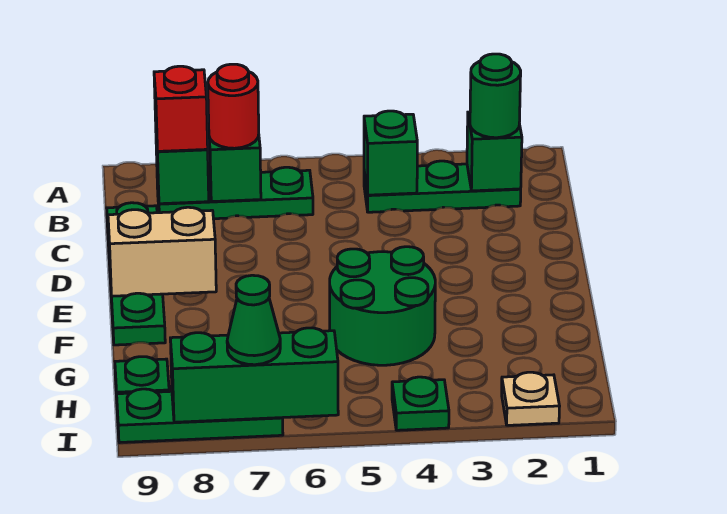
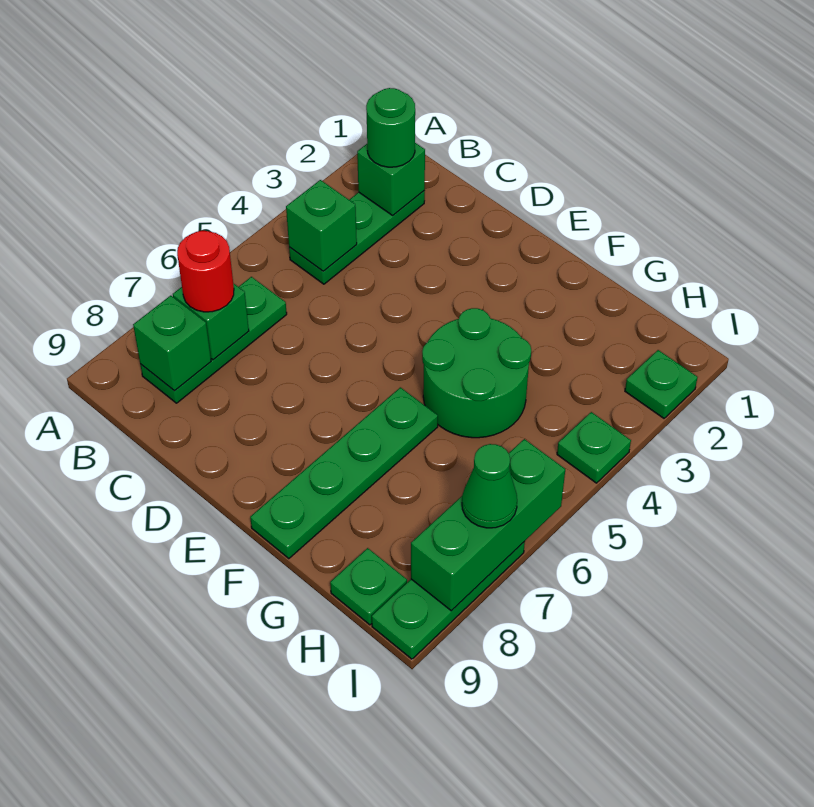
red brick B8 level 3 -> none
green plate C9:F9 level 1 -> green plate F6:F9 level 1
tan brick E8:E9 level 2 -> none
tan plate I2 level 1 -> green plate I2 level 1

